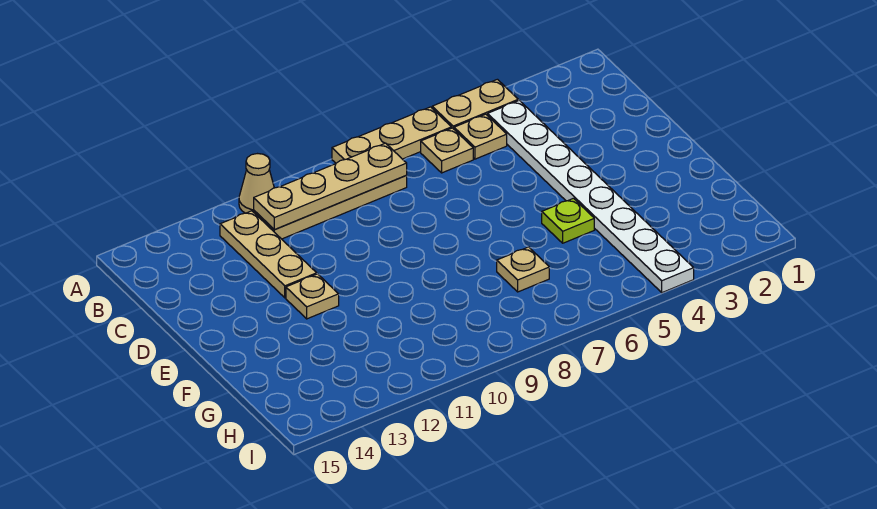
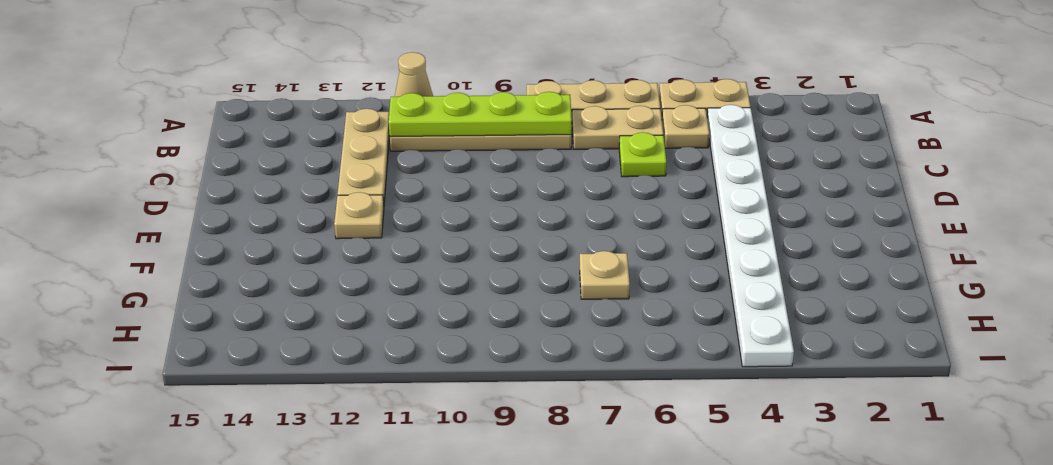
tan plate B6 level 1 -> tan plate B6:B7 level 1
tan plate B8:B11 level 2 -> lime plate B8:B11 level 2
lime plate F5 level 1 -> lime plate C6 level 1

